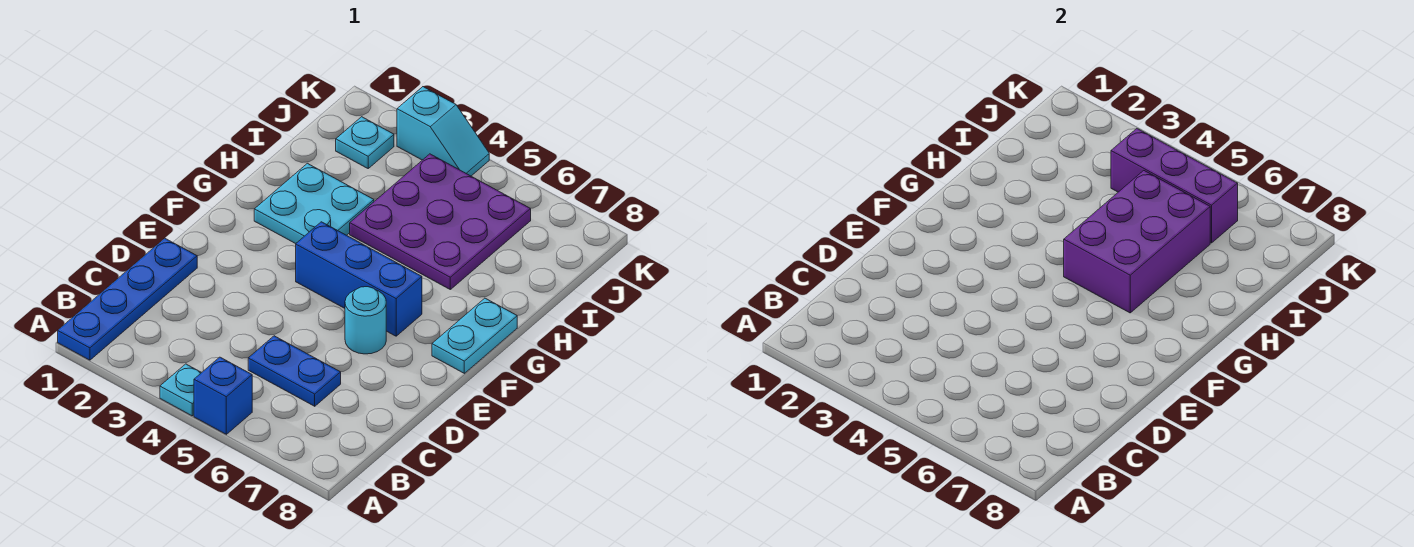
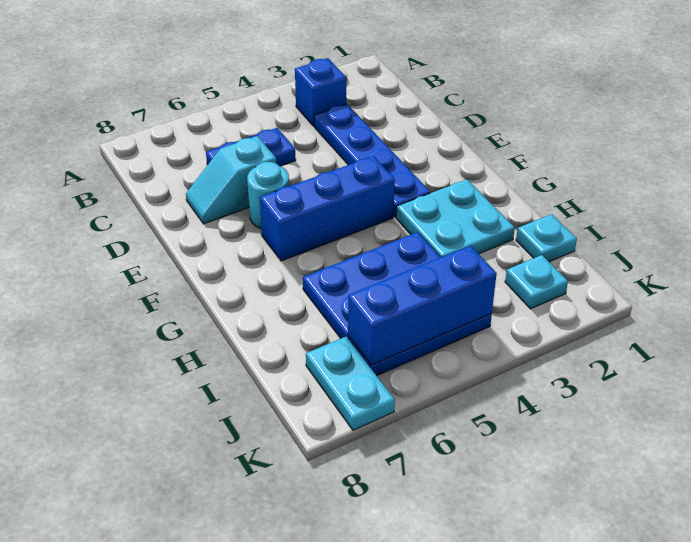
blue plate A1:D1 level 1 -> blue plate C3:F3 level 1
cyan plate A4 level 1 -> cyan plate I1 level 1
blue brick A5 level 1 -> blue brick B3 level 1
cyan plate F8:G8 level 1 -> cyan plate J7:K7 level 1
purple brick G5:I6 level 2 -> none
purple plate H4:J6 level 1 -> blue plate H4:J6 level 1
purple brick J4:J6 level 2 -> blue brick J4:J6 level 2
cyan slope K3:K4 level 1 top 3 -> cyan slope D6:D7 level 1 top 6

